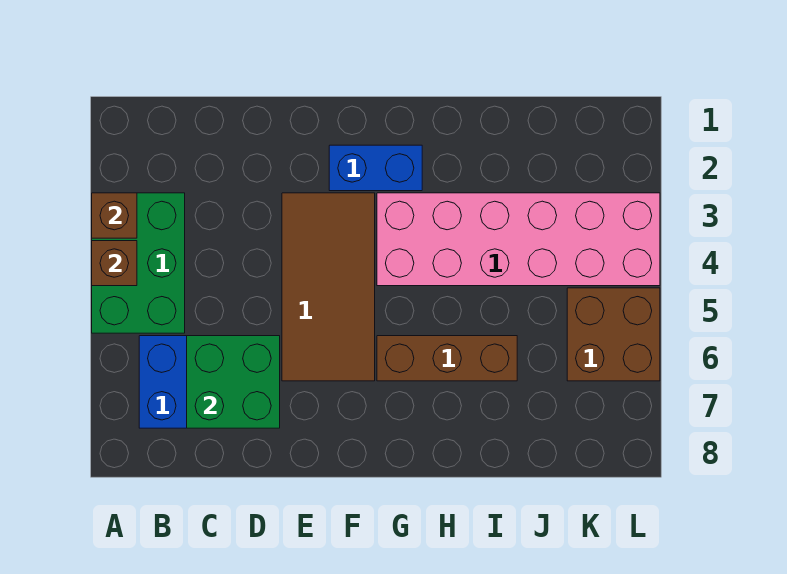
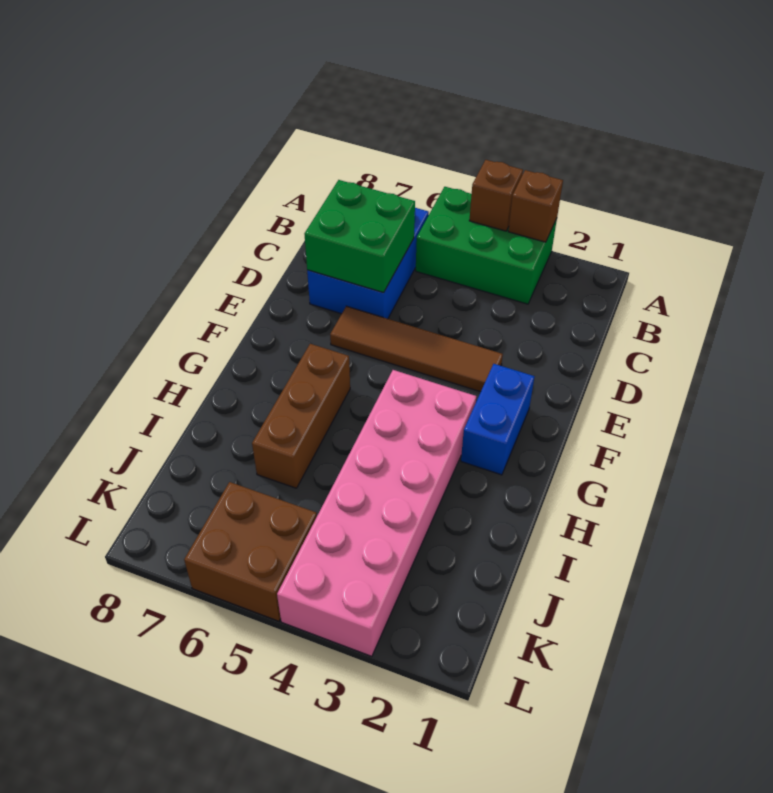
brown tile E3:F6 level 1 -> brown tile E3:E6 level 1

